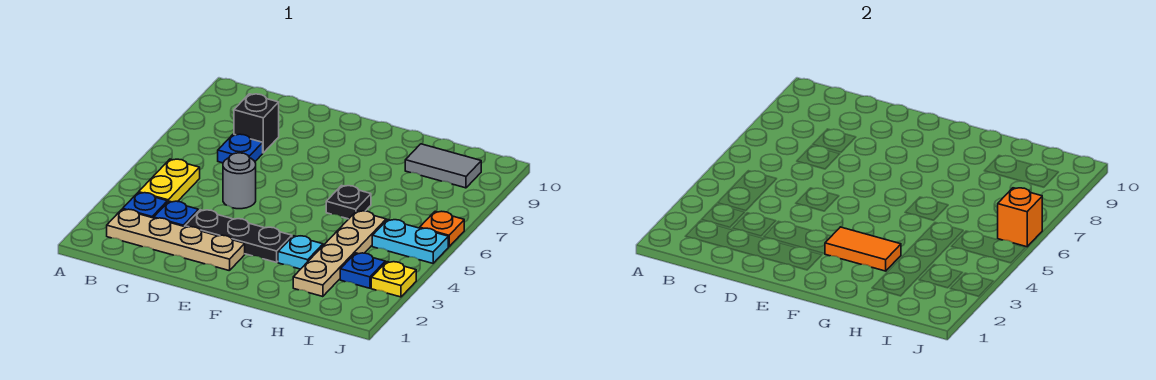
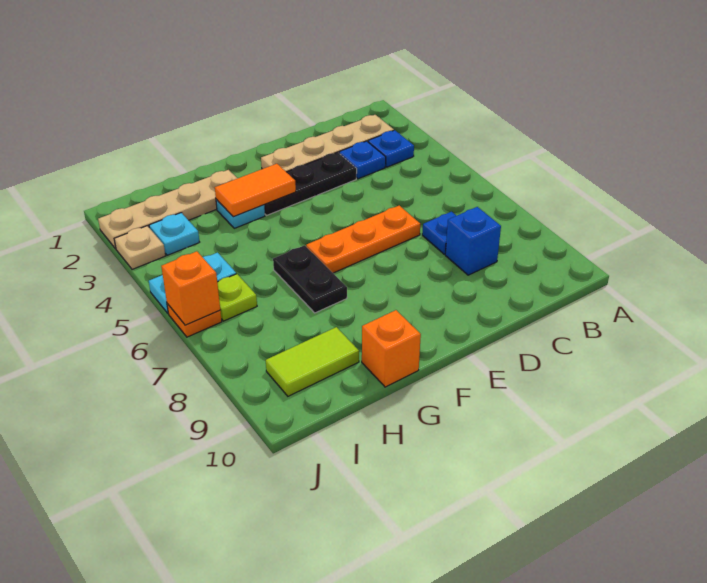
yellow plate B4:B5 level 1 -> none
black brick C8 level 1 -> blue brick C8 level 1
grey round brick D5 level 1 -> none
none -> orange plate D6:F6 level 1
black plate G6 level 1 -> black plate G6:G7 level 1
none -> orange brick G10 level 1
tan plate H2:H5 level 1 -> tan plate G2:J2 level 1
grey tile H9:I9 level 1 -> lime tile H9:I9 level 1
blue plate I3 level 1 -> cyan plate I3 level 1
none -> lime plate I6 level 1
yellow plate J3 level 1 -> tan plate J3 level 1

